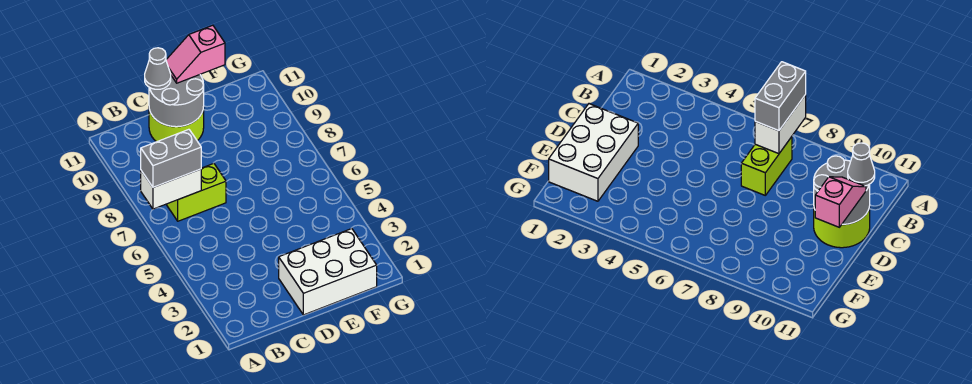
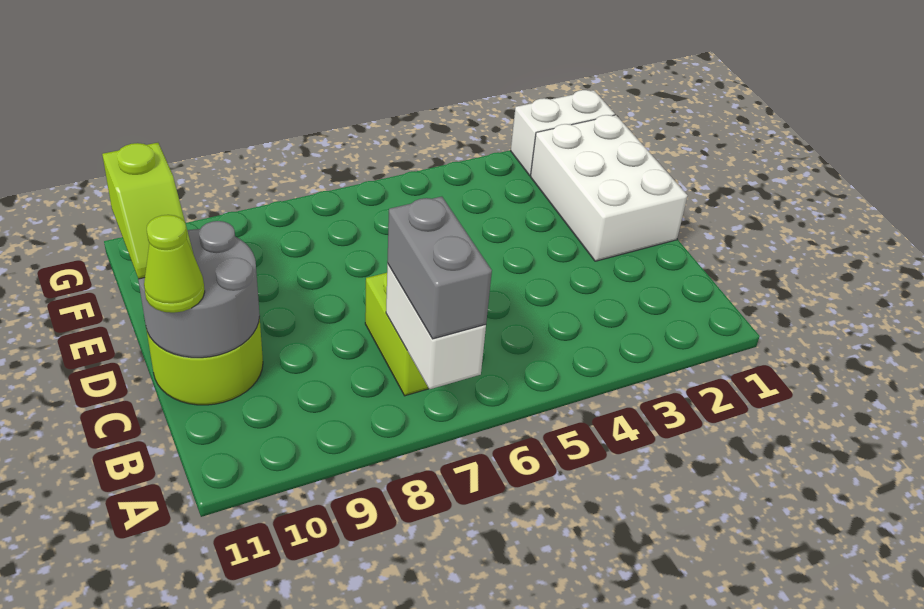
grey cone C11 level 3 -> lime cone C11 level 3
pink slope D11:E11 level 3 top E -> lime slope D11:E11 level 3 top E
none -> white brick G1:G2 level 1

